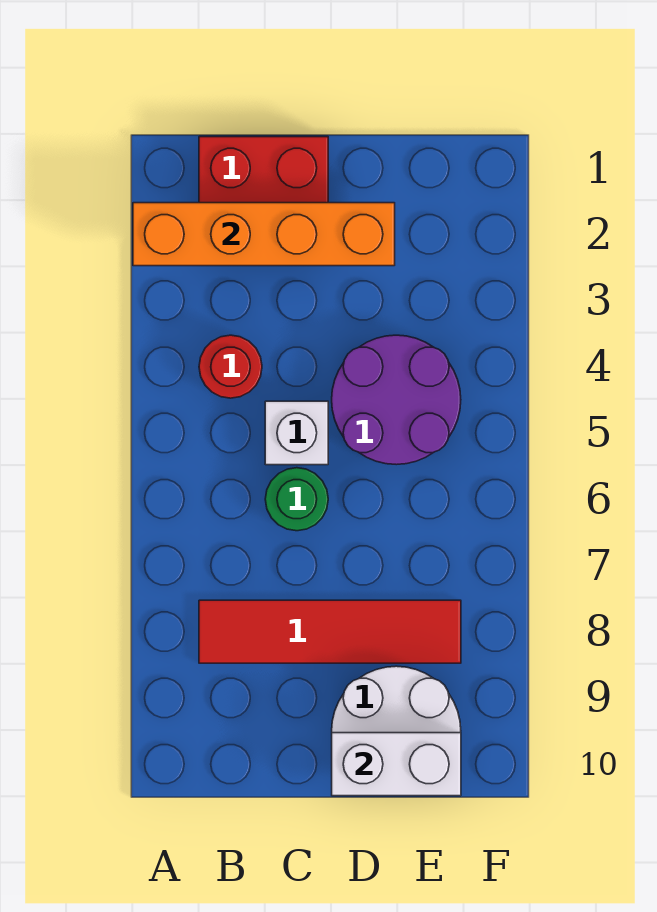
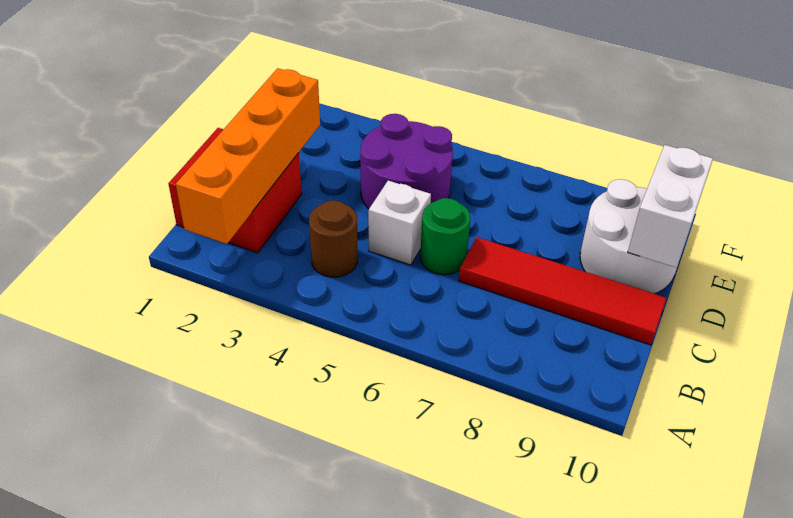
red round brick B4 level 1 -> brown round brick B4 level 1
red tile B8:E8 level 1 -> red tile C7:C10 level 1

